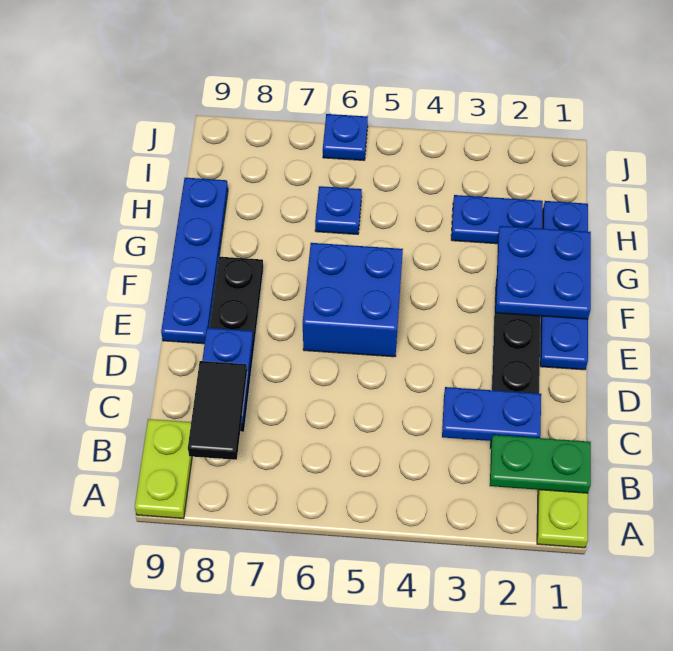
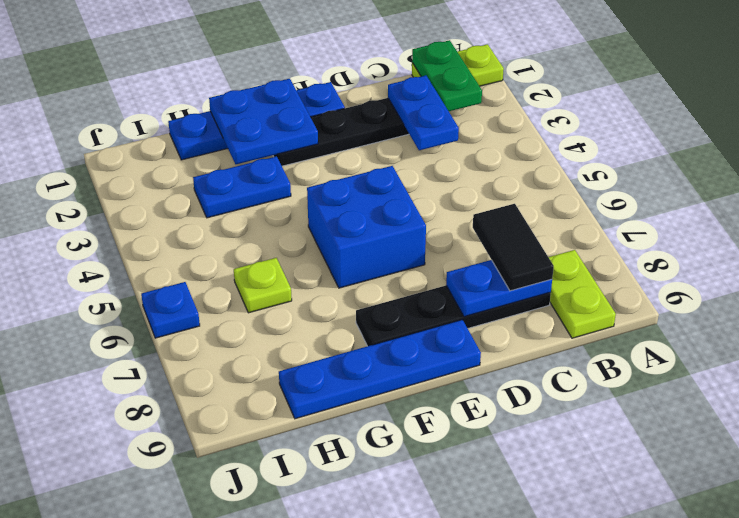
lime plate A9:B9 level 1 -> lime plate B8:B9 level 1
black tile B8:C8 level 3 -> black tile C7:C8 level 3
blue plate H2:H3 level 1 -> blue plate G3:H3 level 1
blue plate H6 level 1 -> lime plate H6 level 1

